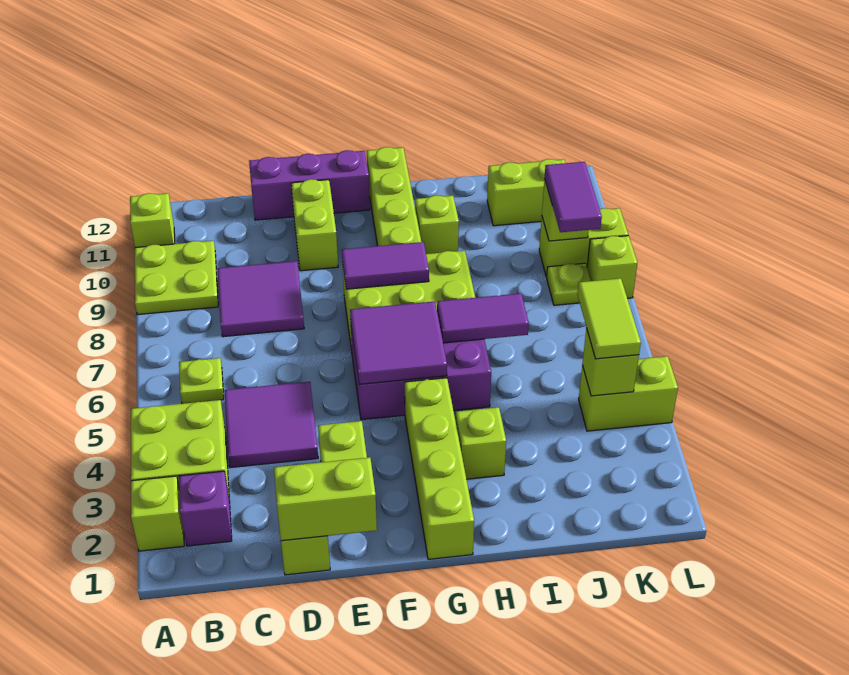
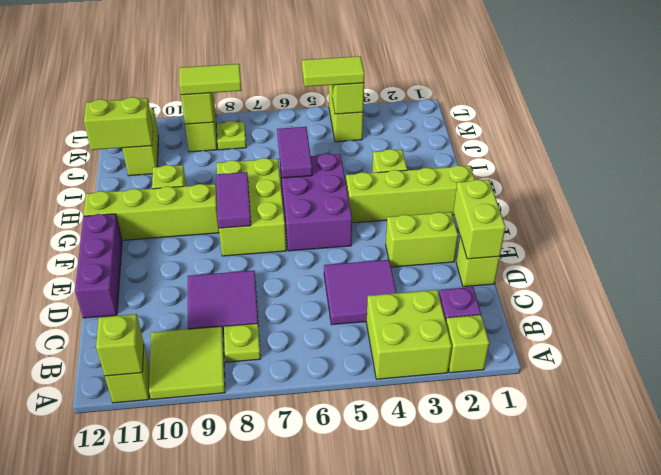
lime plate A9:B10 level 1 -> lime tile A9:B10 level 1
lime plate B6 level 1 -> lime plate B8 level 1
lime brick E10:E11 level 1 -> lime brick J11:J12 level 2
purple tile F5:G6 level 2 -> none
purple tile K8:K9 level 3 -> lime tile K8:K9 level 3
lime brick L8 level 1 -> lime brick A11 level 2

